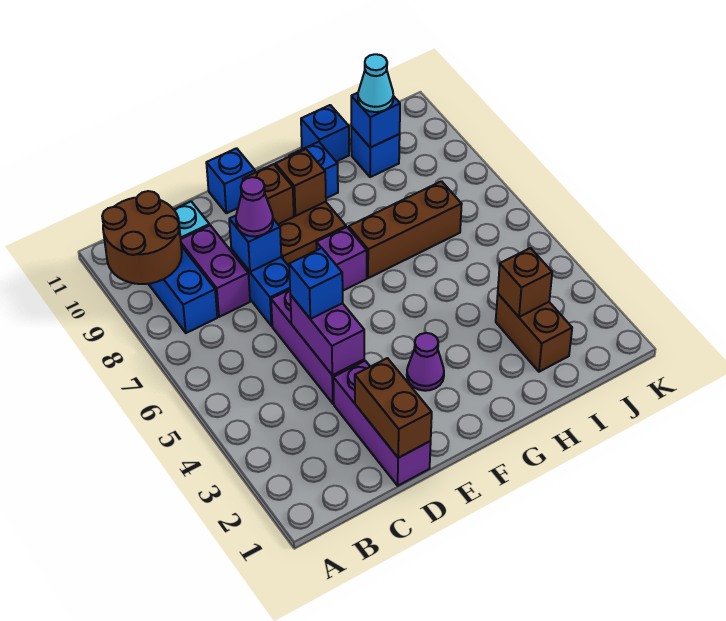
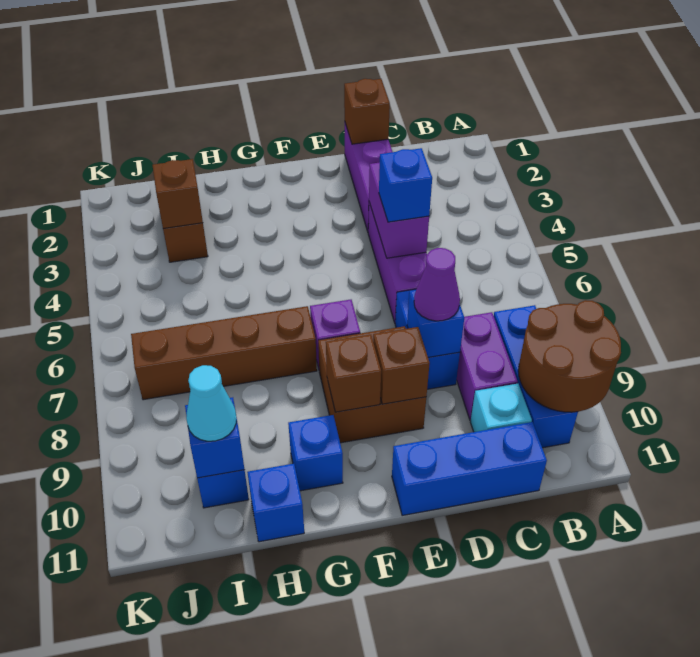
brown brick D1:D2 level 2 -> brown brick D1 level 2
blue brick E11 level 1 -> blue brick C11:E11 level 1
purple cone F3 level 1 -> none
brown brick G7:I7 level 1 -> brown brick G7:J7 level 1

